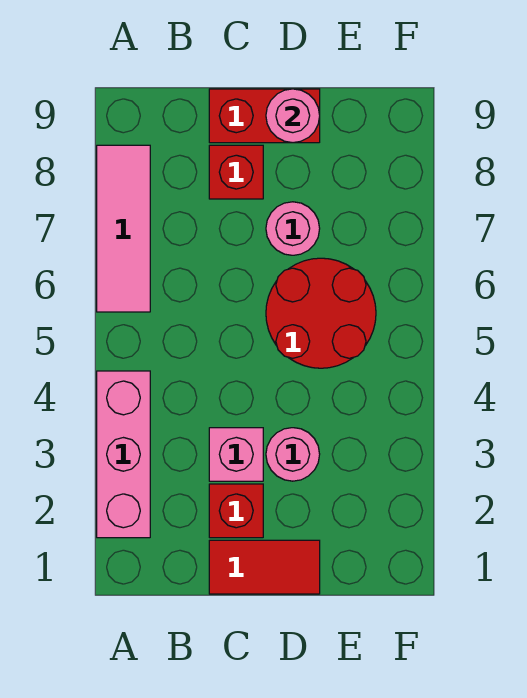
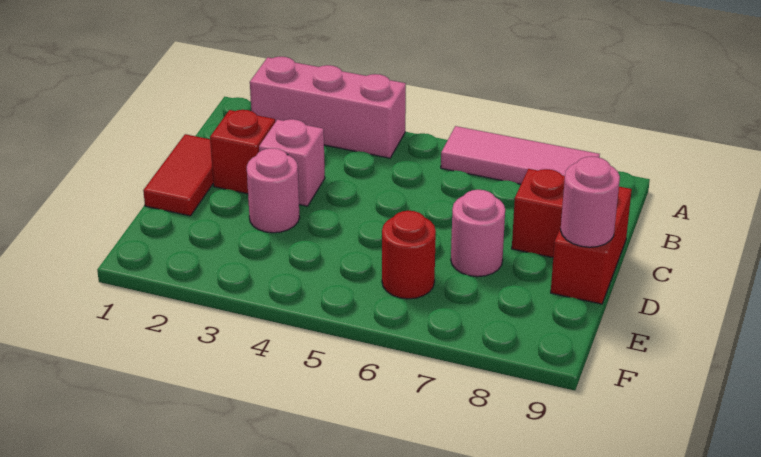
red round brick D5:E6 level 1 -> red round brick E6 level 1

